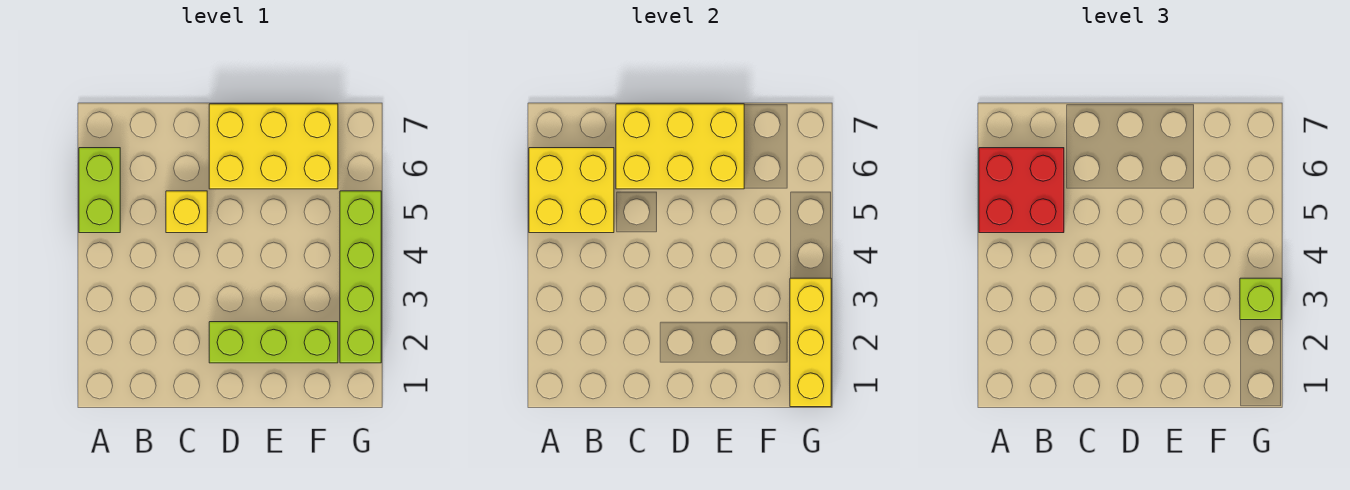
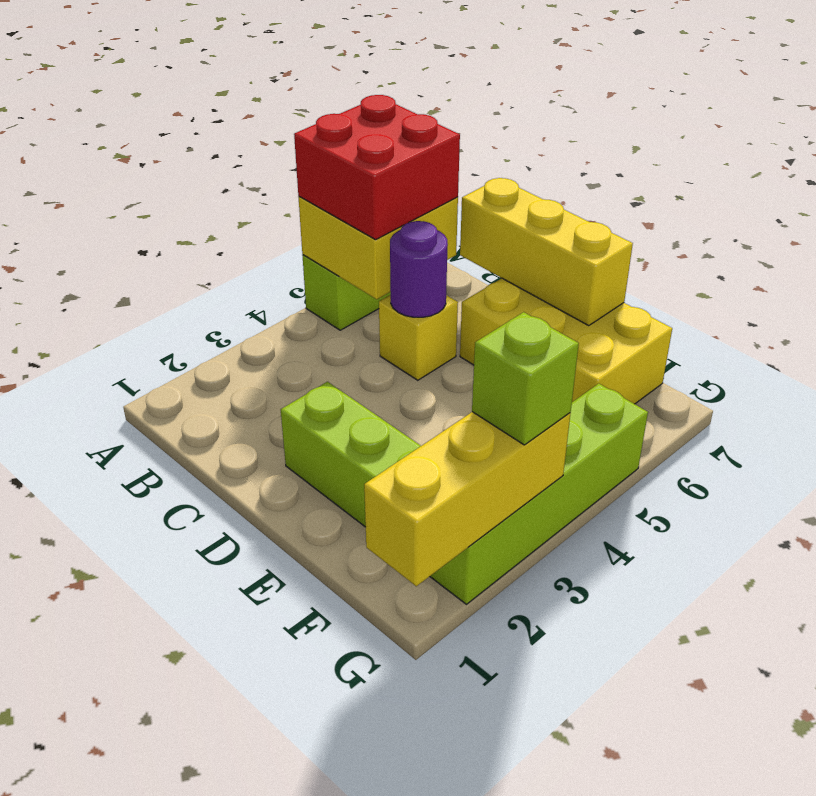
none -> purple round brick C5 level 2
yellow brick C6:E7 level 2 -> yellow brick C7:E7 level 2

